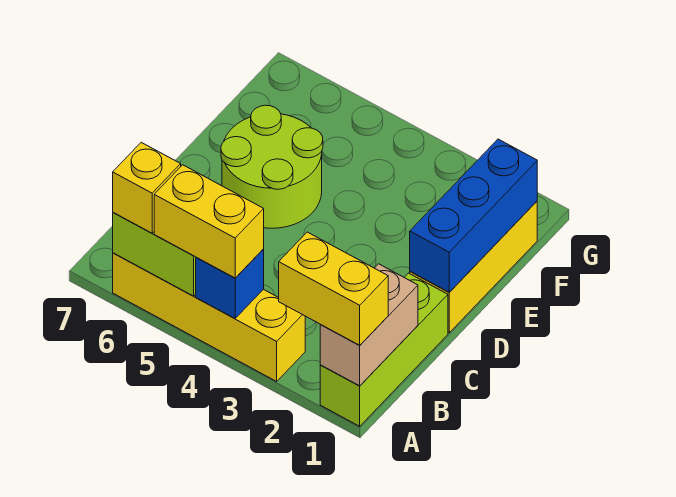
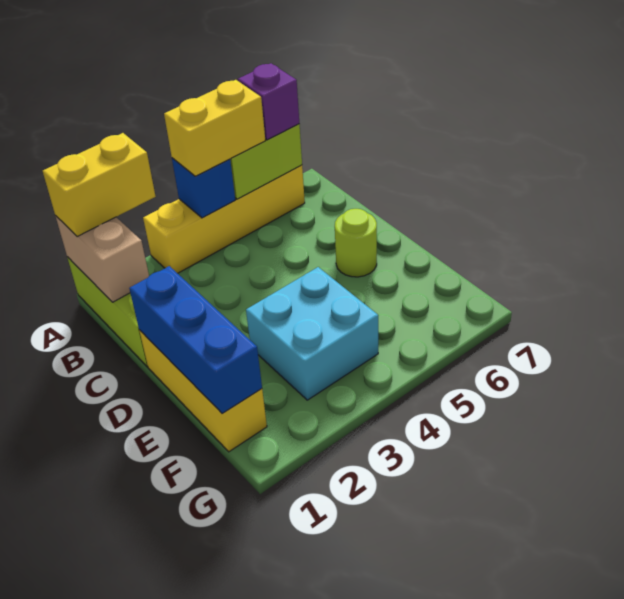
yellow brick A6 level 3 -> purple brick A6 level 3
lime round brick D5:E6 level 1 -> lime round brick D6 level 1
none -> cyan brick E3:F4 level 1

